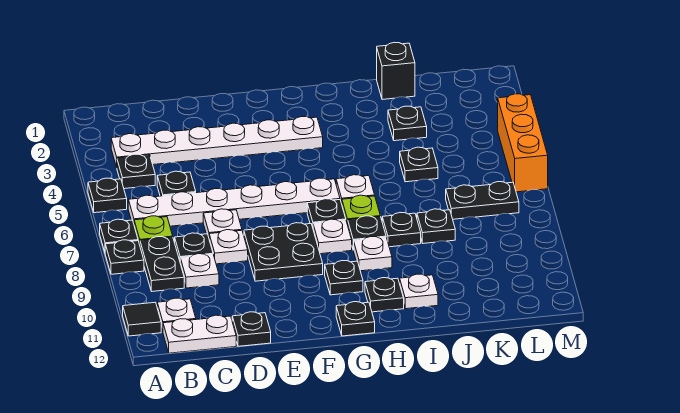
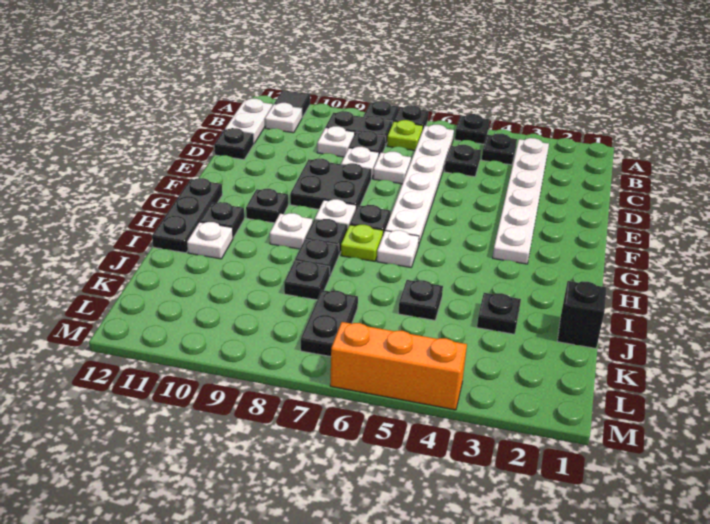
black plate G12 level 1 -> black plate G12:I12 level 1

